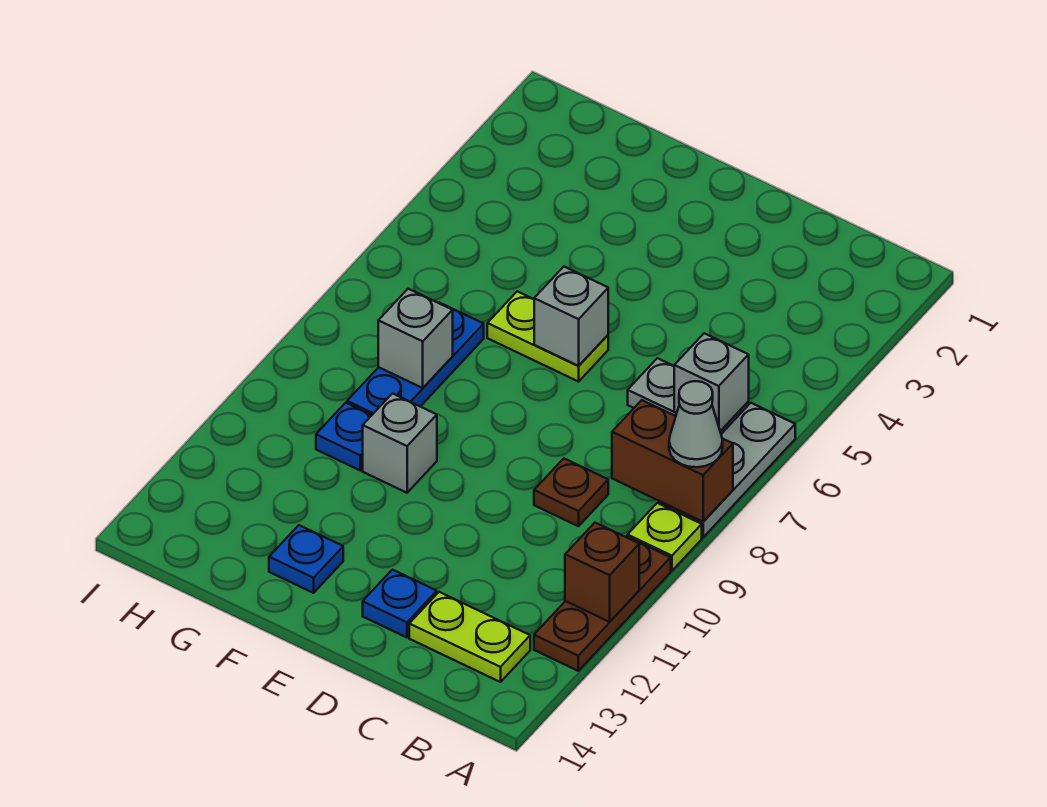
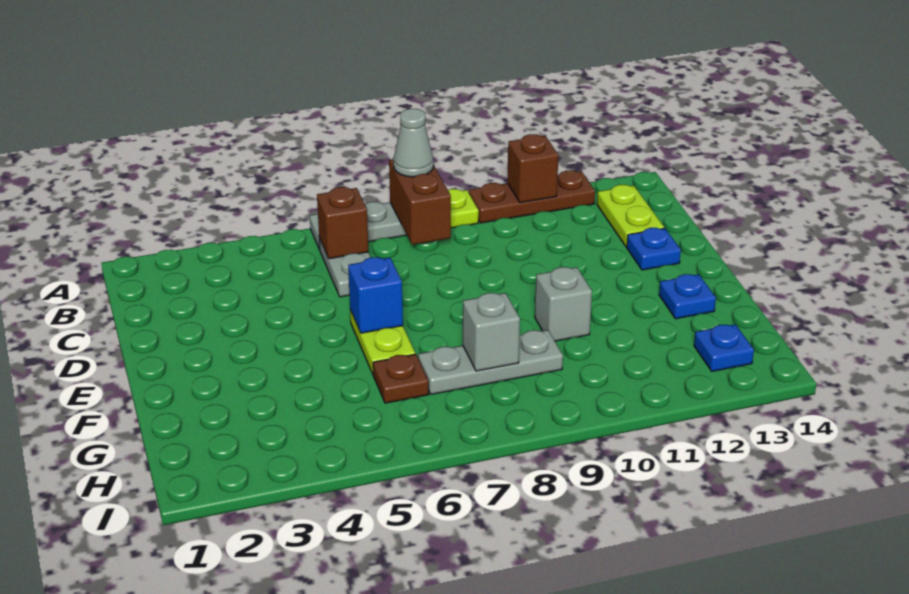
grey brick B6 level 2 -> brown brick B6 level 2
brown plate C9 level 1 -> brown plate G6 level 1
grey brick E6 level 2 -> blue brick E6 level 2
blue plate G7:G9 level 1 -> grey plate G7:G9 level 1
blue plate G10 level 1 -> blue plate H13 level 1

